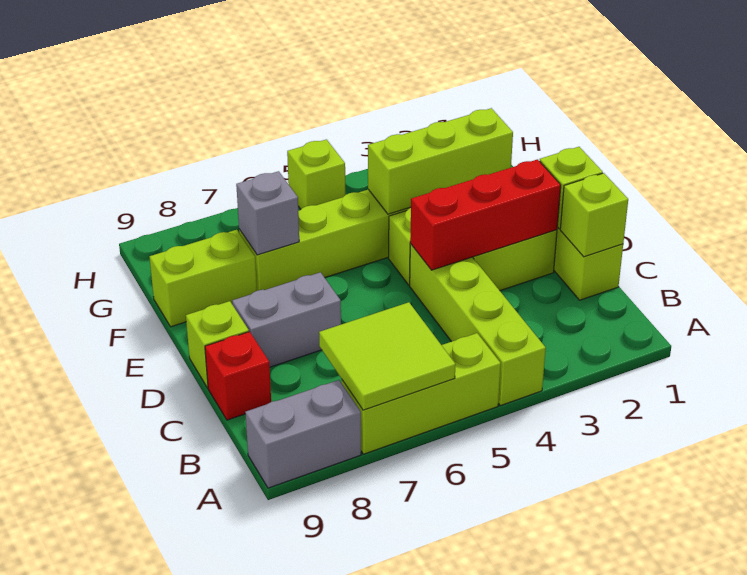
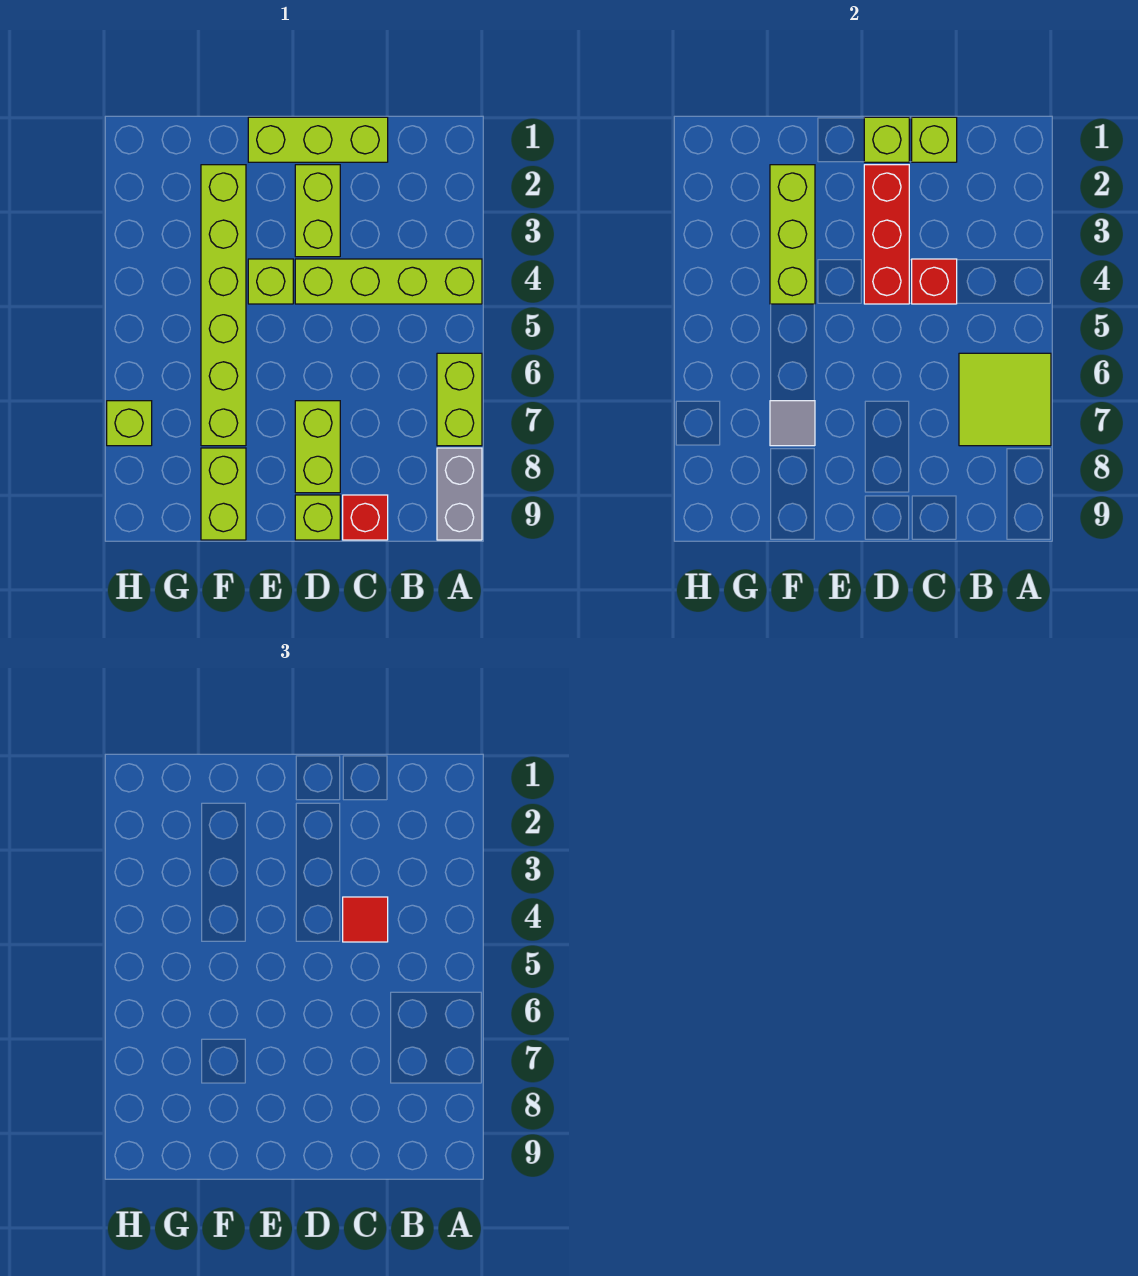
lime brick A5:A7 level 1 -> lime brick A6:A7 level 1
none -> red brick C4 level 2
none -> red tile C4 level 3
grey brick D7:D8 level 1 -> lime brick D7:D8 level 1
grey brick F7 level 2 -> grey tile F7 level 2
lime brick H5 level 1 -> lime brick H7 level 1

